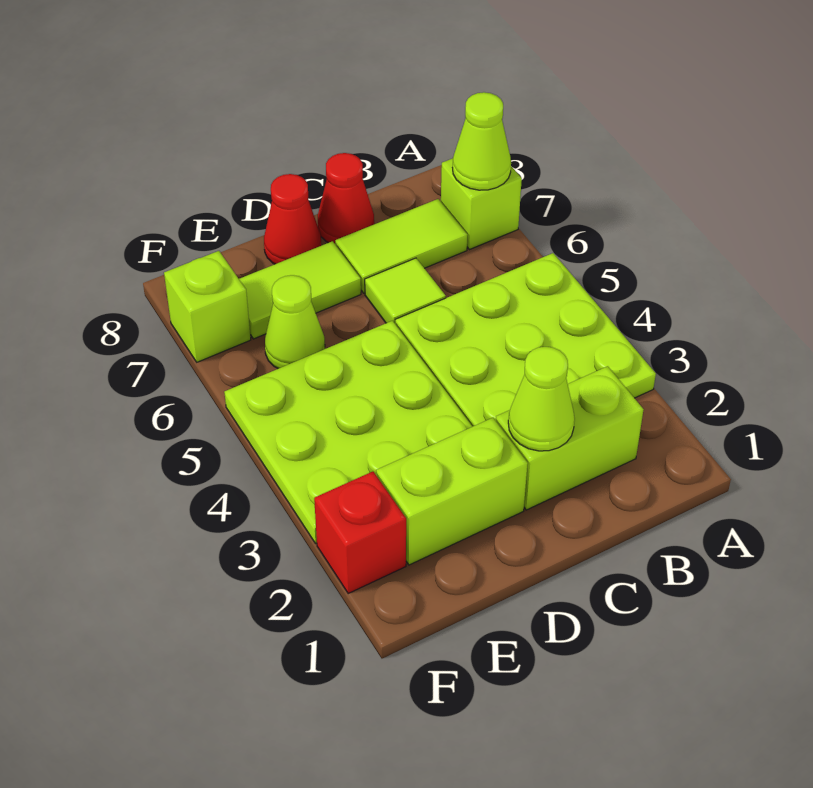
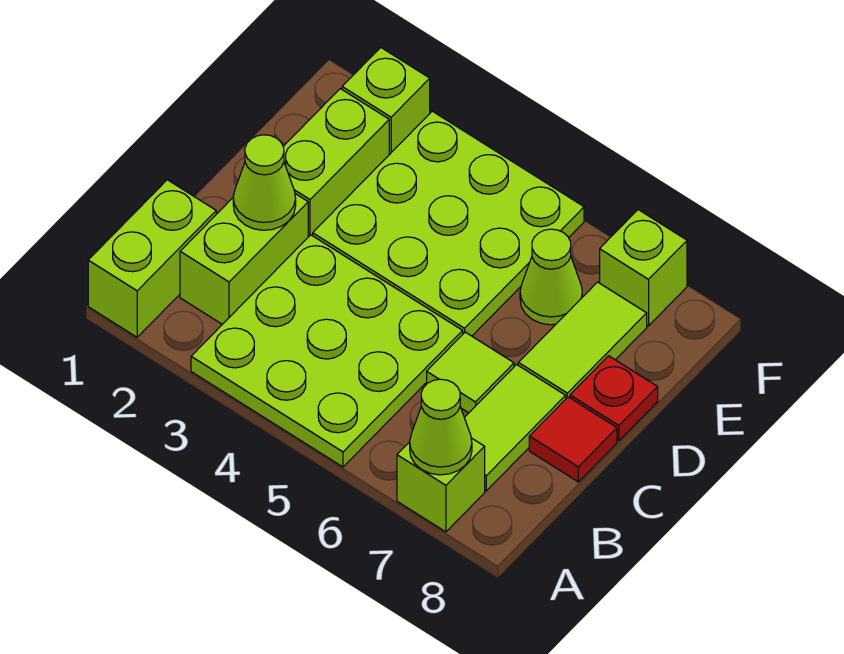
none -> lime brick A1:B1 level 1
red cone C8 level 1 -> red tile C8 level 1
red cone D8 level 1 -> red plate D8 level 1
red brick F2 level 1 -> lime brick F2 level 1

